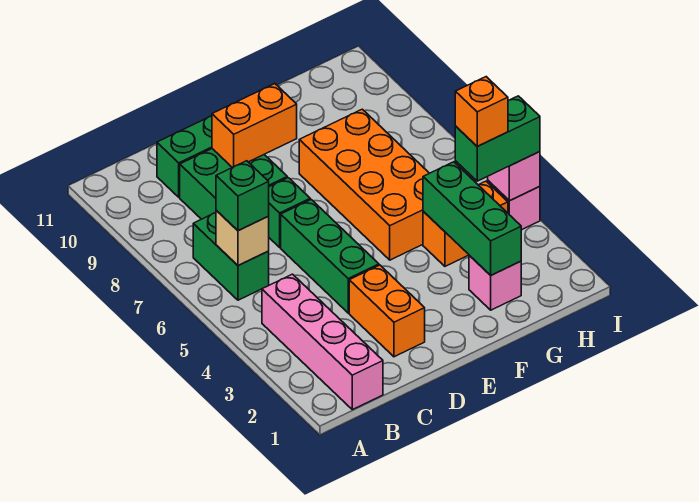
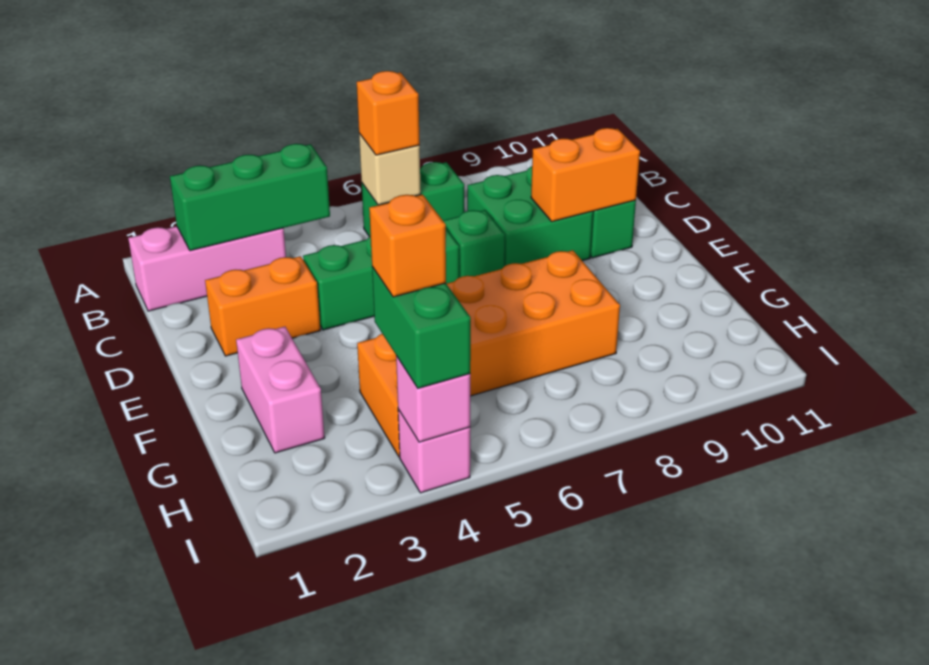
pink brick B1:B4 level 1 -> pink brick B1:B3 level 1
green brick B6 level 3 -> orange brick B6 level 3
orange brick D9:E9 level 2 -> orange brick D9:D10 level 2
pink brick G2 level 1 -> pink brick F2:G2 level 1
green brick G2:G4 level 2 -> green brick B2:B4 level 2

